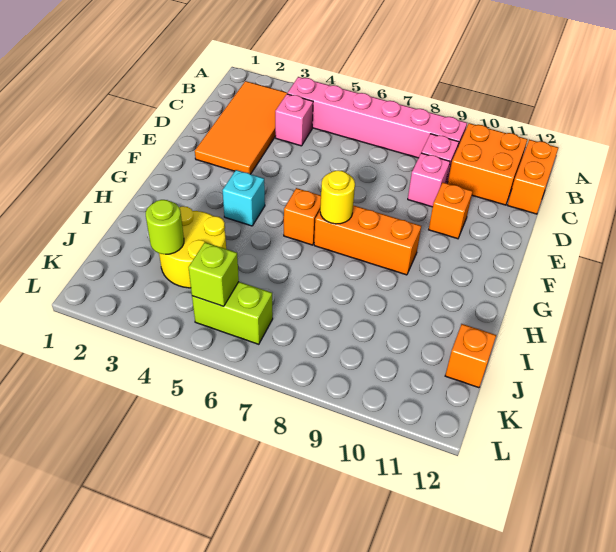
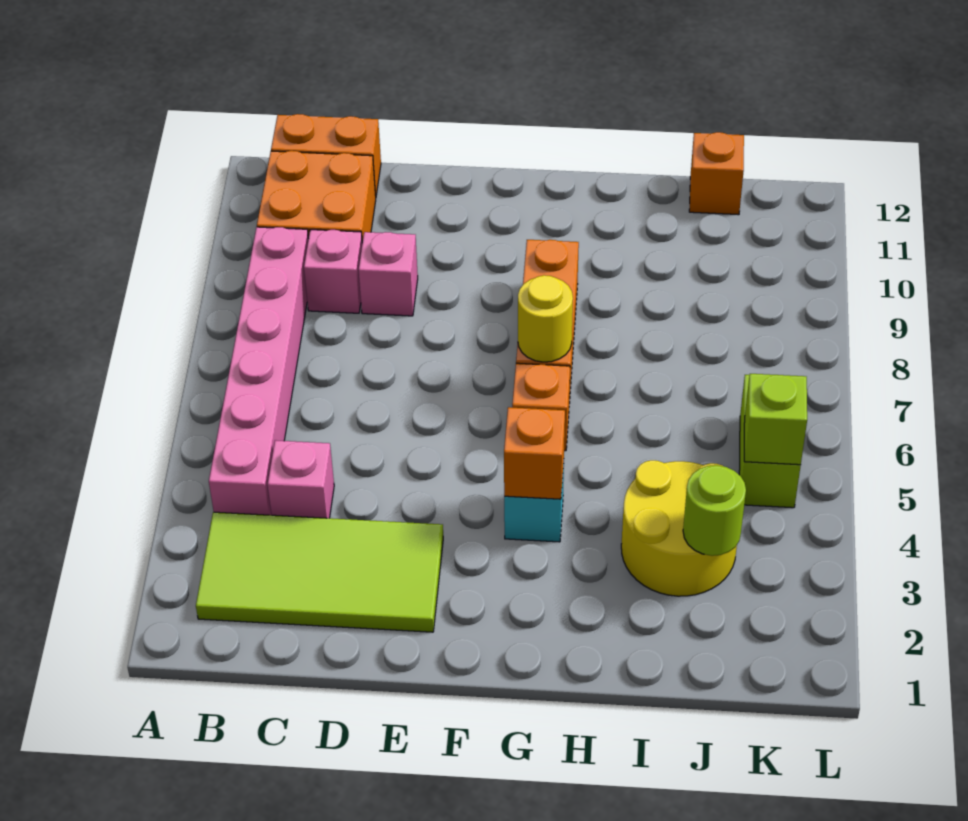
orange tile B2:E3 level 1 -> lime tile B2:E3 level 1
orange brick E10 level 1 -> orange brick G4 level 2

